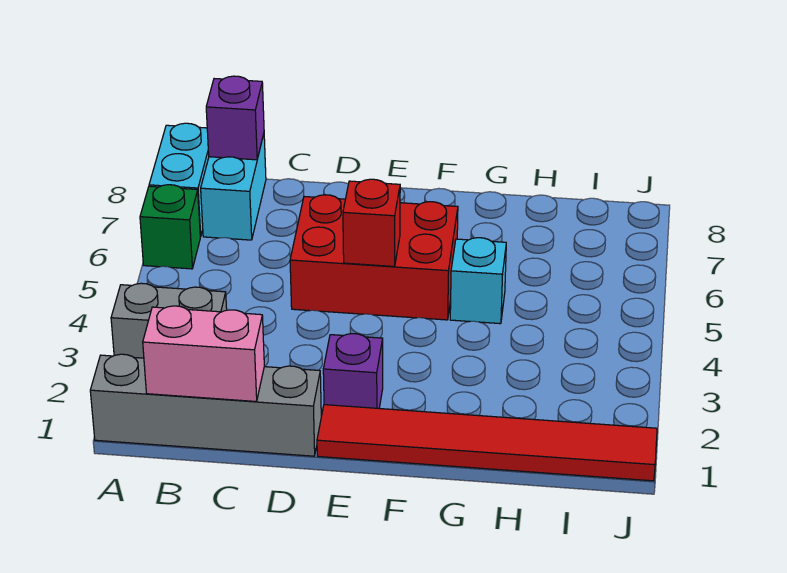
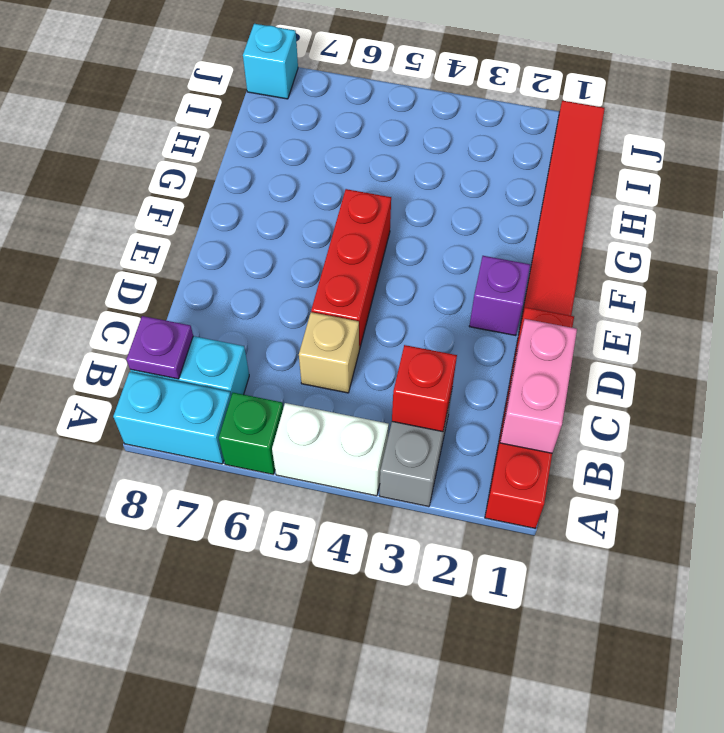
grey brick A1:D1 level 1 -> red brick A1:D1 level 1
none -> white brick A4:A5 level 1
purple brick B8 level 2 -> purple plate B8 level 2
none -> tan brick C5 level 1
red brick D5:F6 level 1 -> red brick D5:F5 level 1
red brick E5 level 2 -> red brick B3 level 2
cyan brick G5 level 1 -> cyan brick J8 level 1

